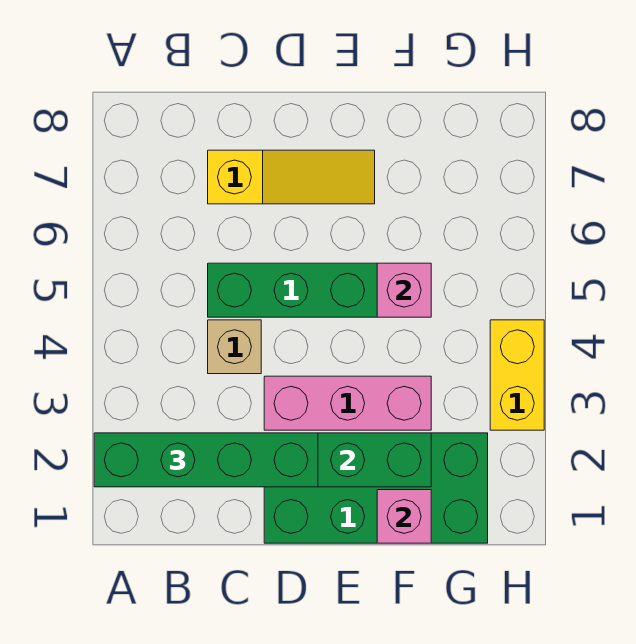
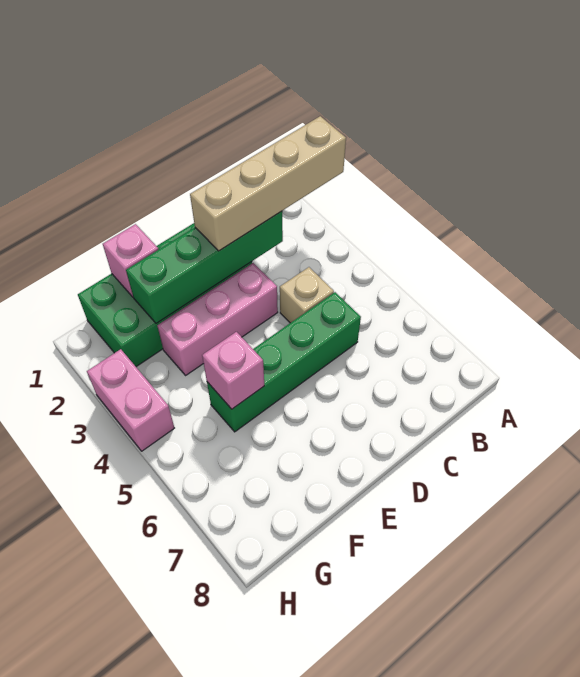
green brick A2:D2 level 3 -> tan brick A2:D2 level 3
yellow slope C7:E7 level 1 top C -> none
yellow brick H3:H4 level 1 -> pink brick H3:H4 level 1

